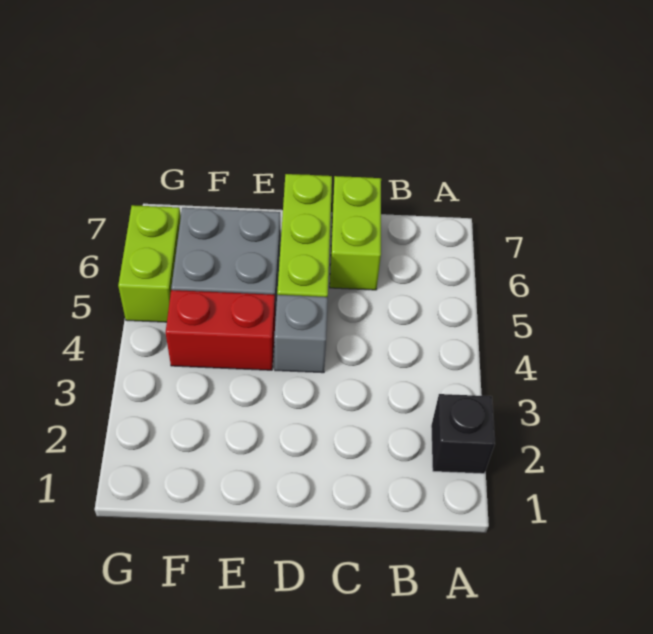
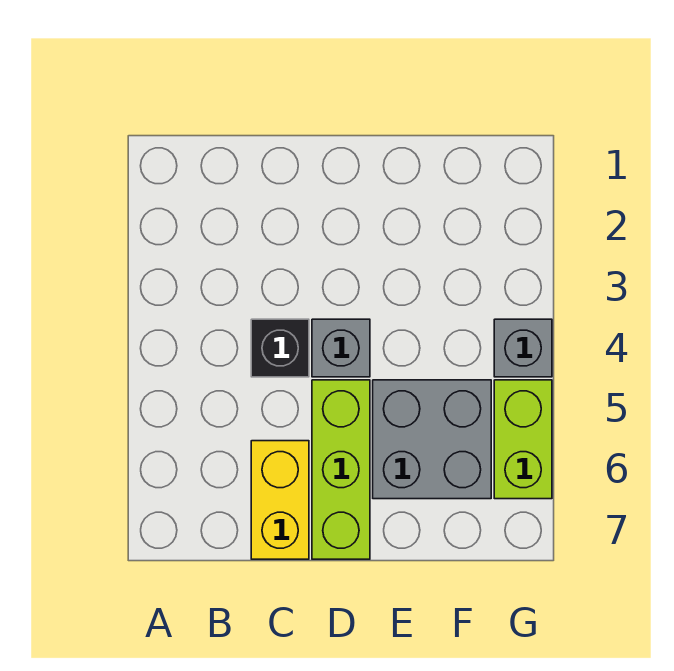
black brick A2 level 1 -> black brick C4 level 1
lime brick C6:C7 level 1 -> yellow brick C6:C7 level 1
red brick E4:F4 level 1 -> none
none -> grey brick G4 level 1

